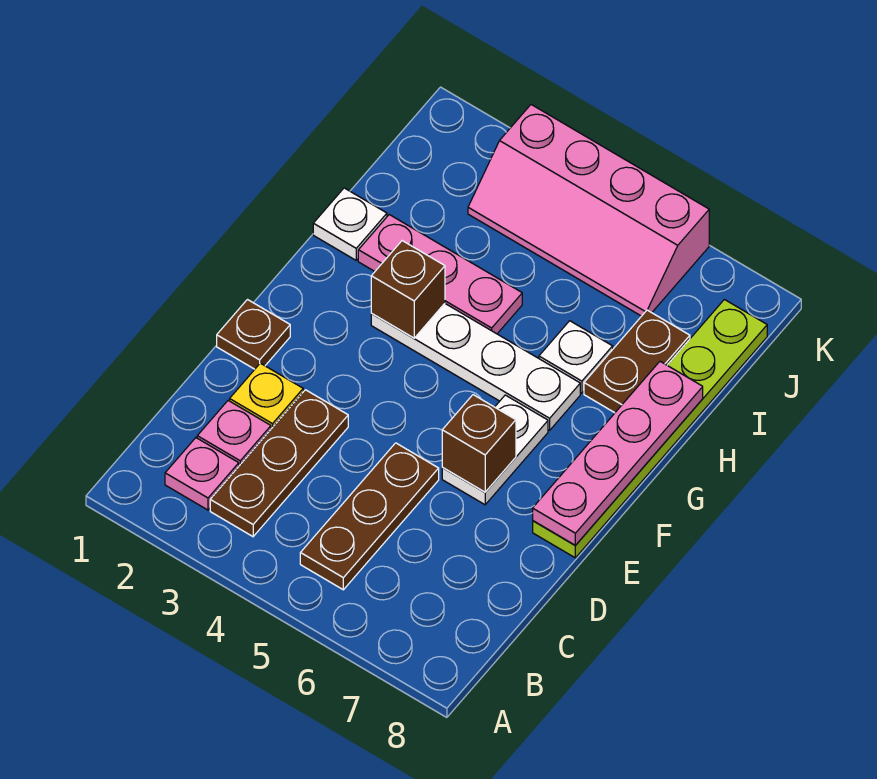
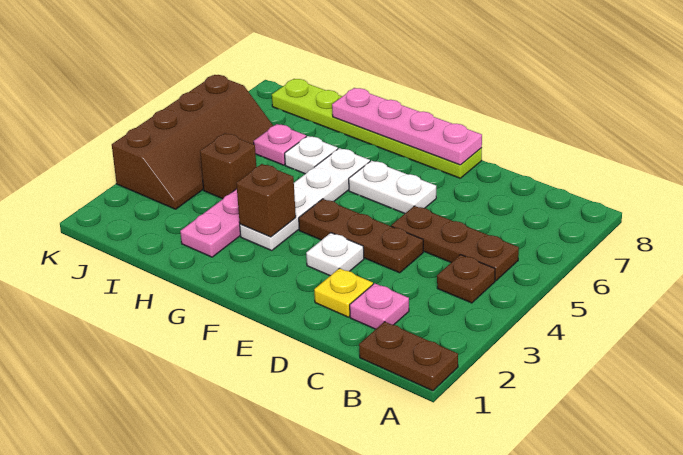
pink plate B2 level 1 -> pink plate I6 level 1
brown plate B3:D3 level 1 -> brown plate D4:F4 level 1
brown plate E1 level 1 -> brown plate B4 level 1
brown brick E6 level 2 -> brown brick I4 level 1
white plate H1 level 1 -> white plate E3 level 1
brown plate H7:I7 level 1 -> brown plate A1:B1 level 1
pink slope J3:K6 level 1 top K -> brown slope J3:K6 level 1 top K

